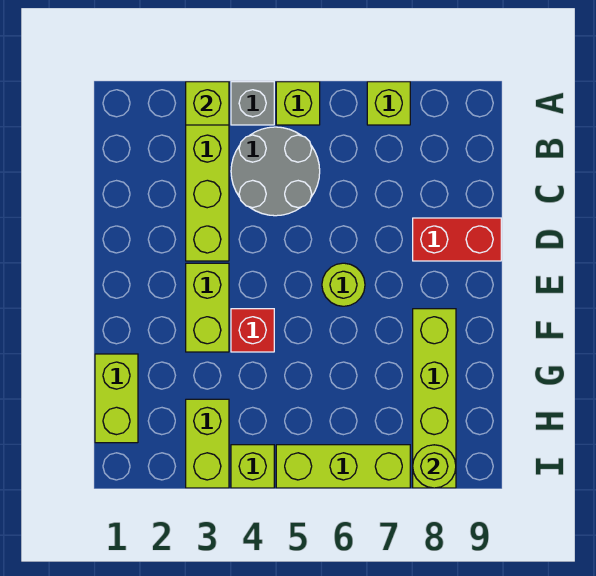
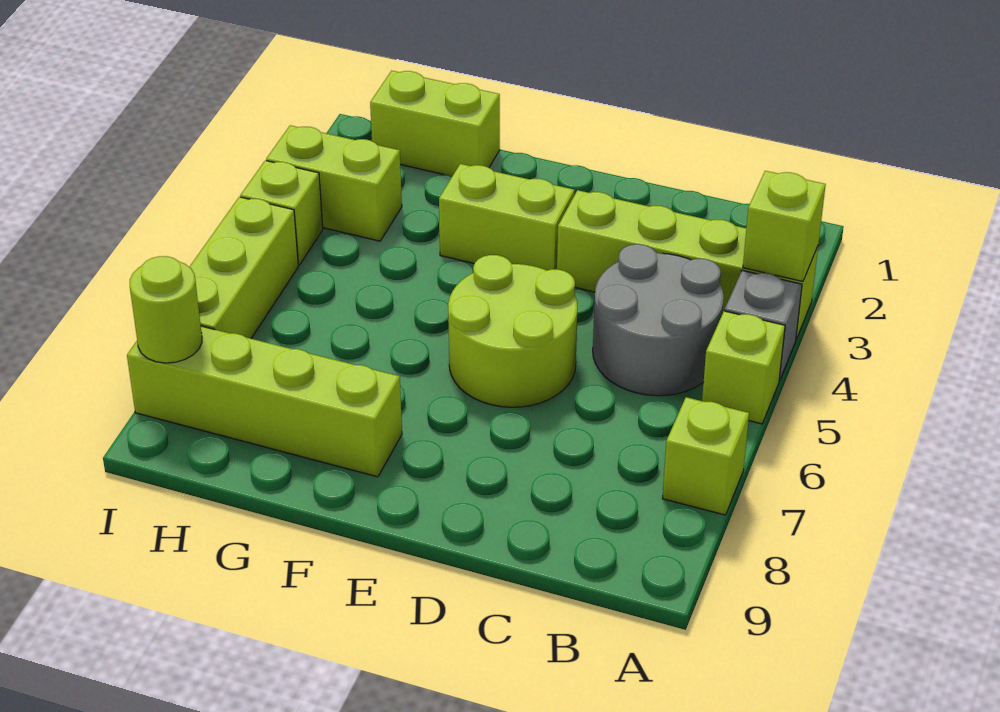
red brick D8:D9 level 1 -> none
lime round brick E6 level 1 -> lime round brick D5:E6 level 1
red brick F4 level 1 -> none

